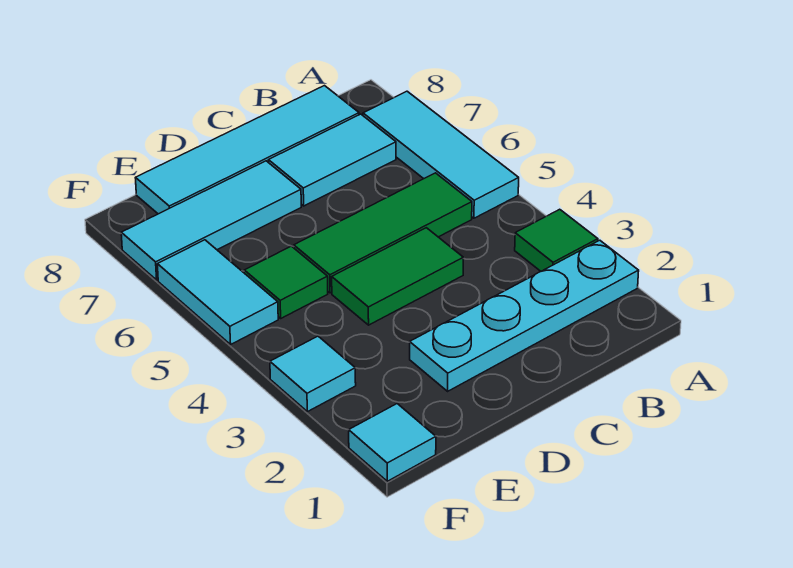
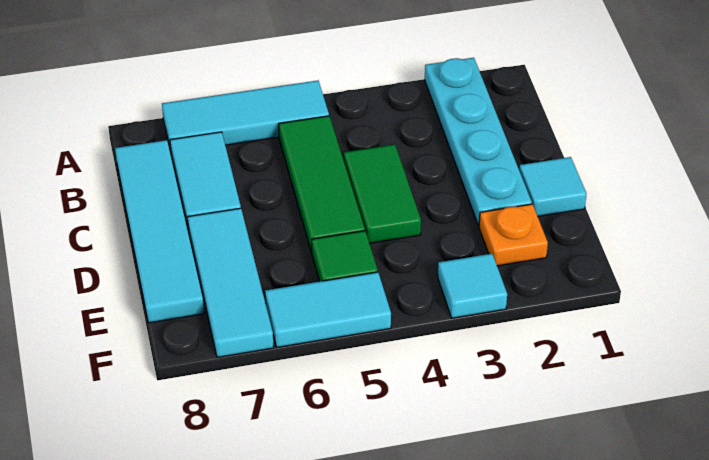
green tile A3 level 1 -> none
none -> orange plate E2 level 1
cyan tile F1 level 1 -> cyan tile D1 level 1

